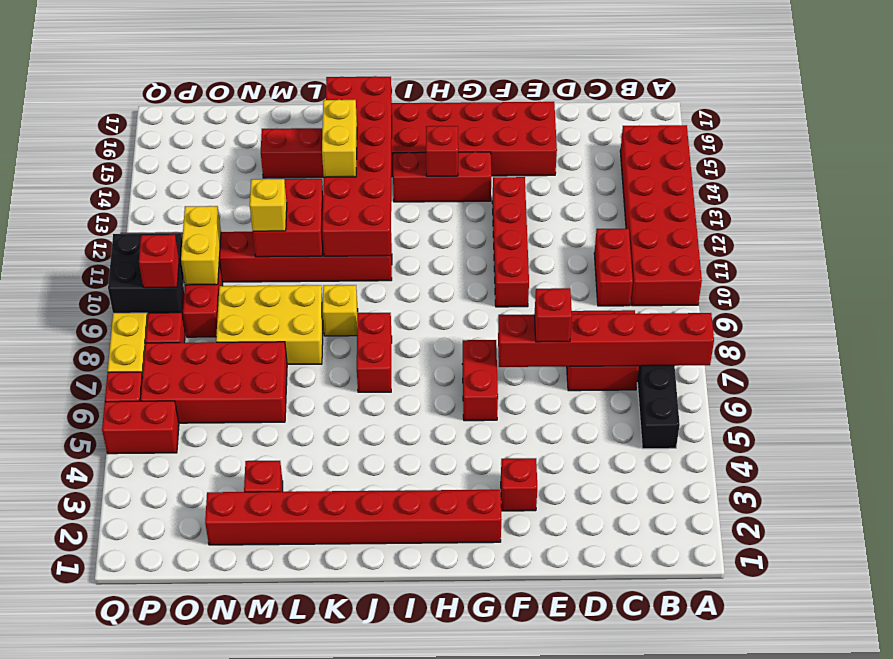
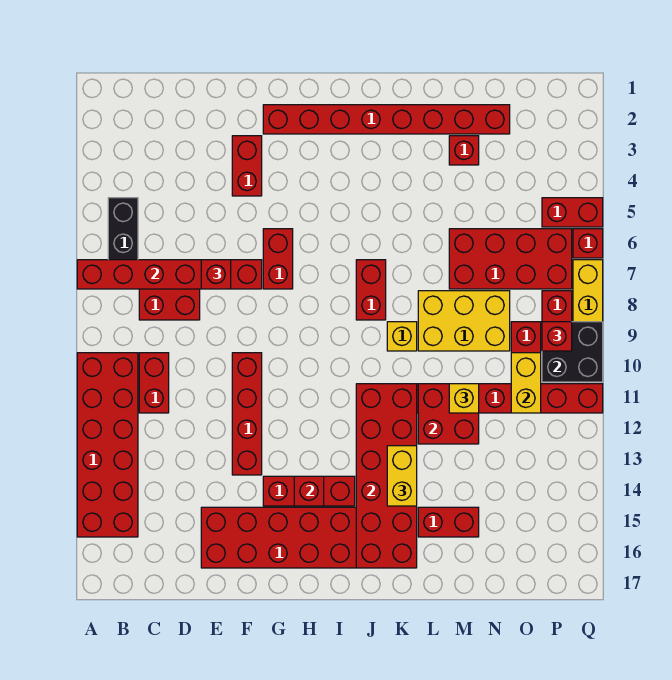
red brick F3 level 1 -> red brick F3:F4 level 1

